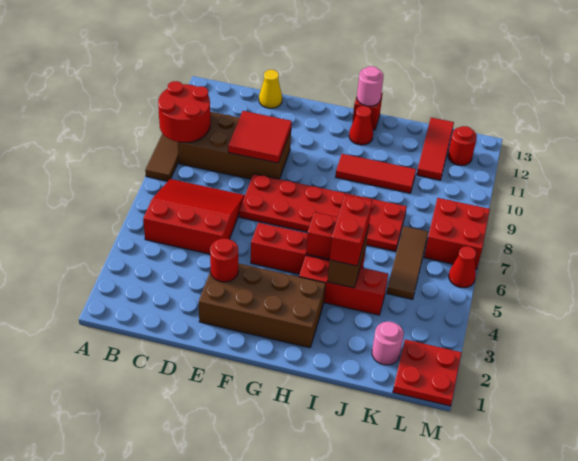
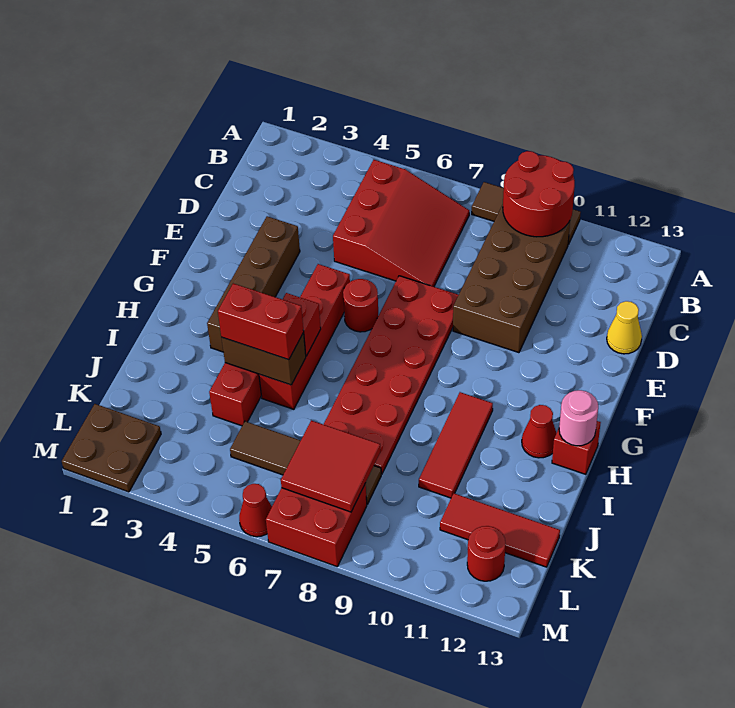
red tile D9:E10 level 2 -> red tile K7:L8 level 2
brown brick E2:H3 level 1 -> brown brick E3:H3 level 1
red round brick E3 level 2 -> red round brick F6 level 1
pink round brick K2 level 1 -> none
brown tile K5:K7 level 1 -> brown tile K5:K8 level 1
red plate L1:M2 level 1 -> brown plate L1:M2 level 1

